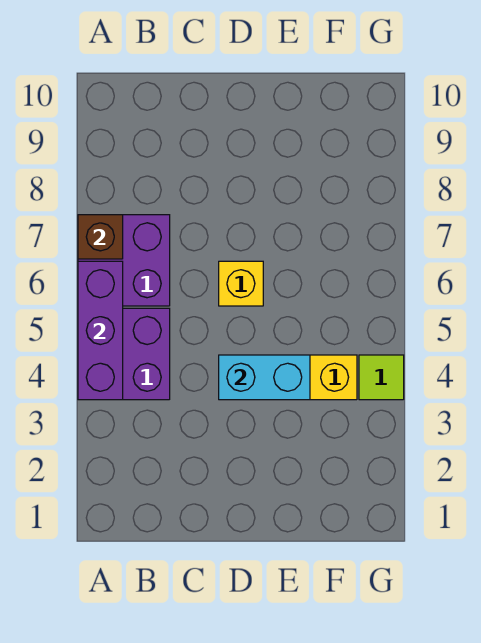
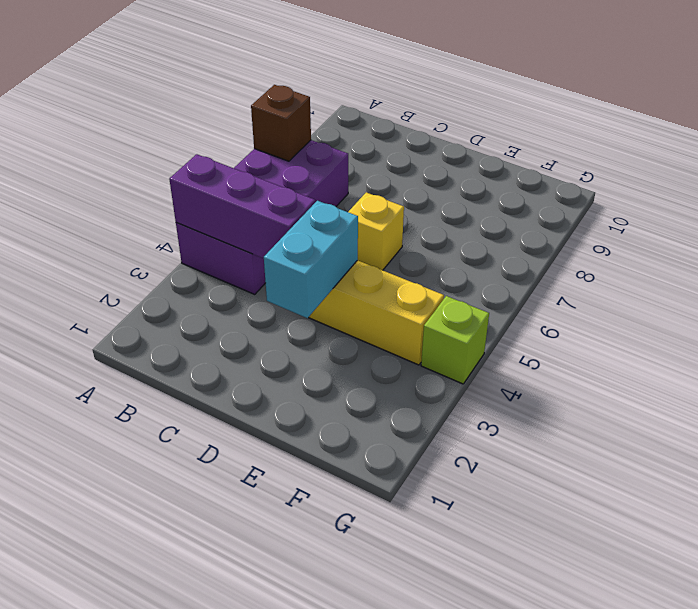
purple brick A4:A6 level 2 -> purple brick A4:C4 level 2
cyan brick D4:E4 level 2 -> cyan brick D3:D4 level 2
lime tile G4 level 1 -> lime brick G4 level 1

